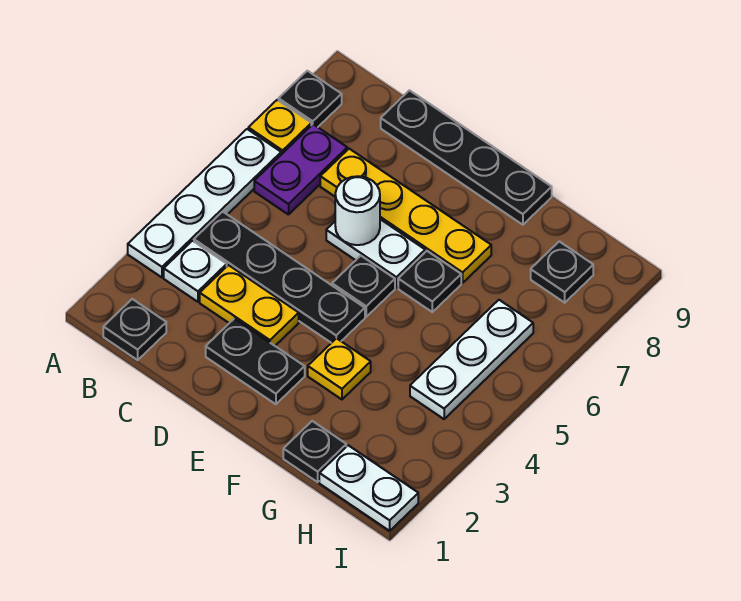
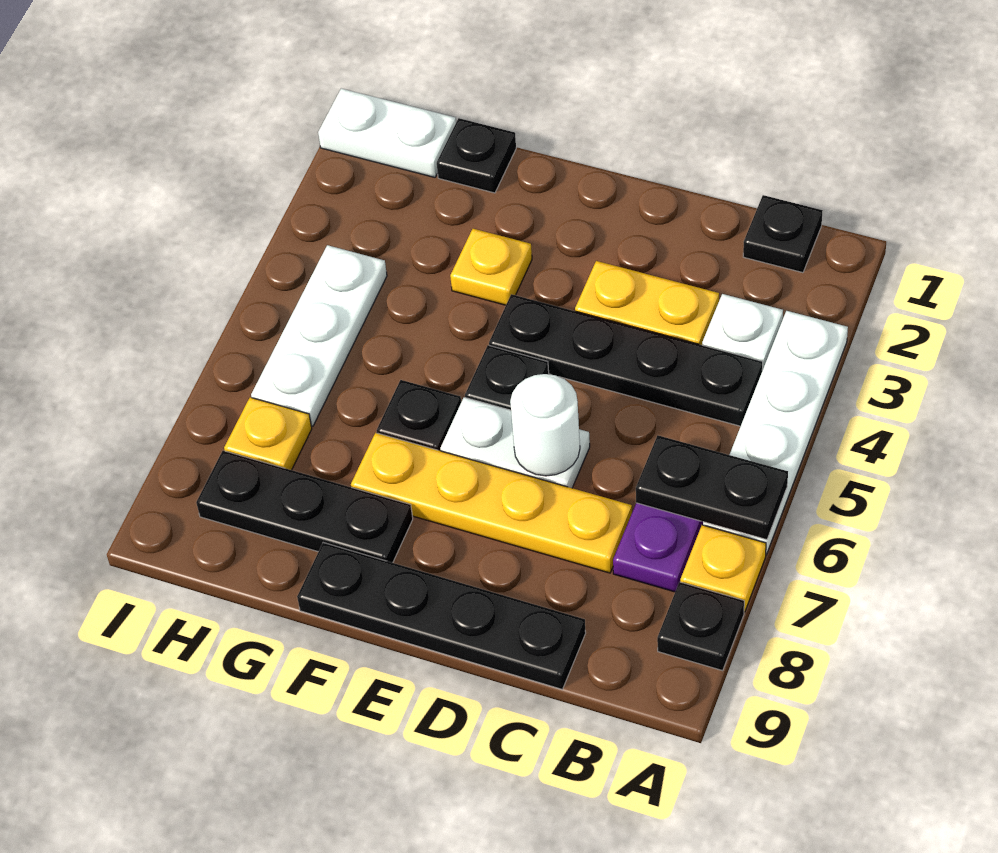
black plate D2:E2 level 1 -> black plate A6:B6 level 2
none -> yellow plate H7 level 1
black plate H8 level 1 -> black plate F8:H8 level 1

